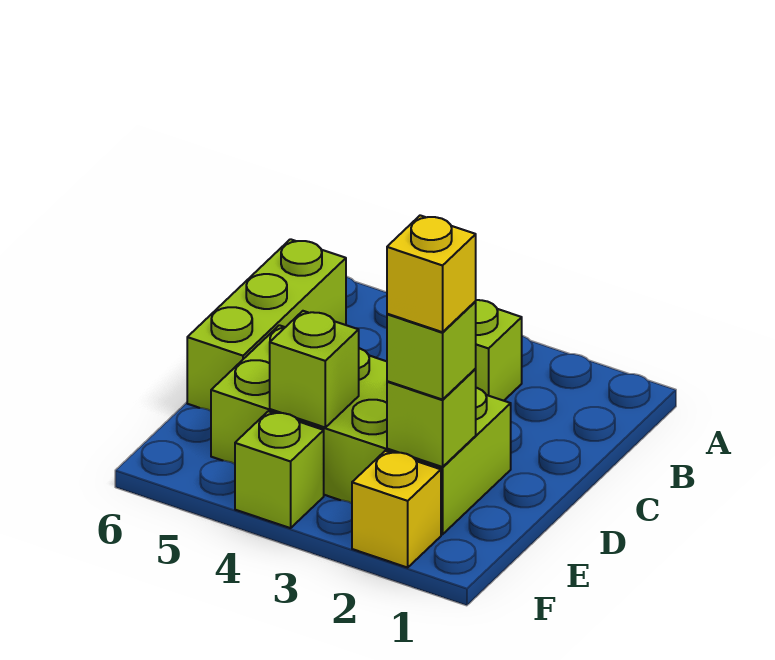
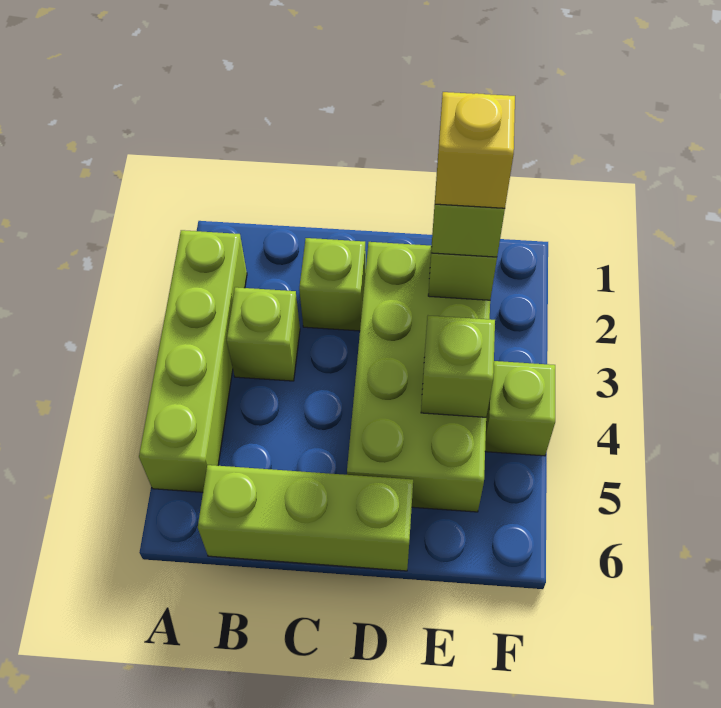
none -> lime brick A2:A5 level 1
none -> lime brick C2 level 1
yellow brick F2 level 1 -> none

